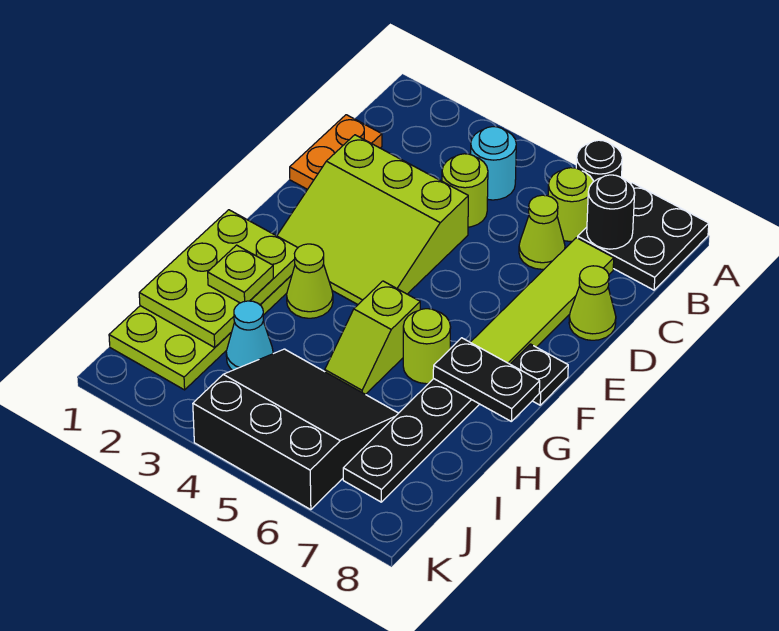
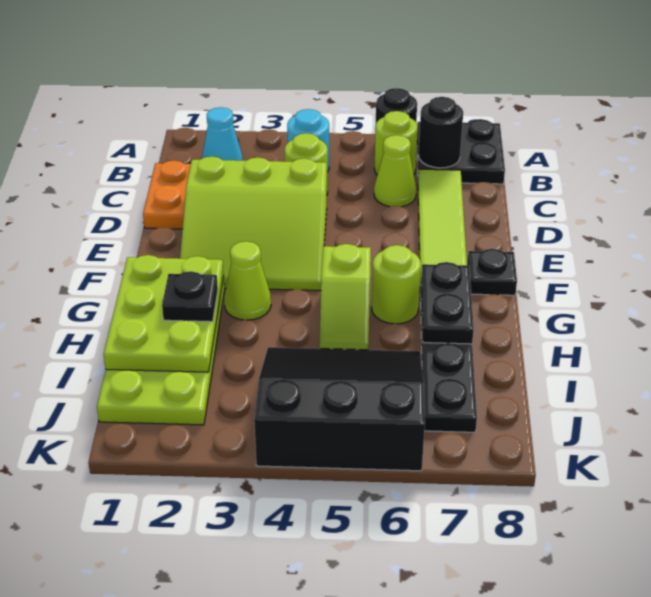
lime cone D8 level 1 -> none
black plate G7:G8 level 2 -> black plate G7:H7 level 2
lime plate H2 level 3 -> black plate H2 level 3
cyan cone I3 level 1 -> cyan cone B2 level 1

